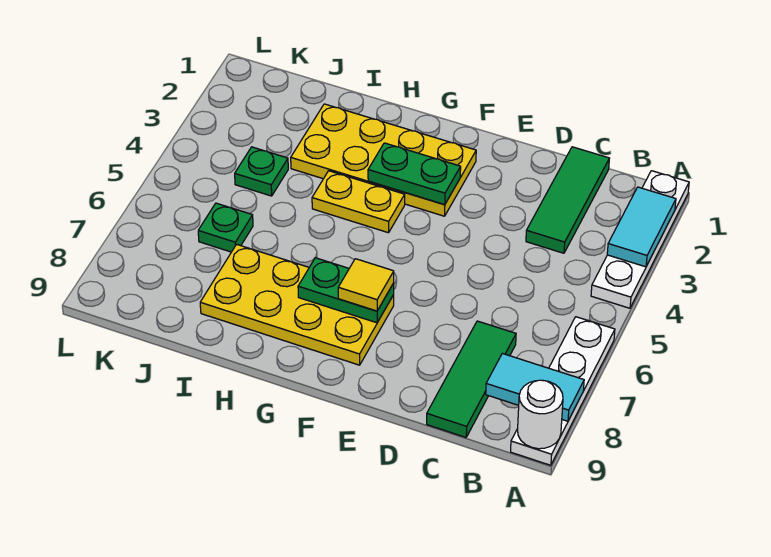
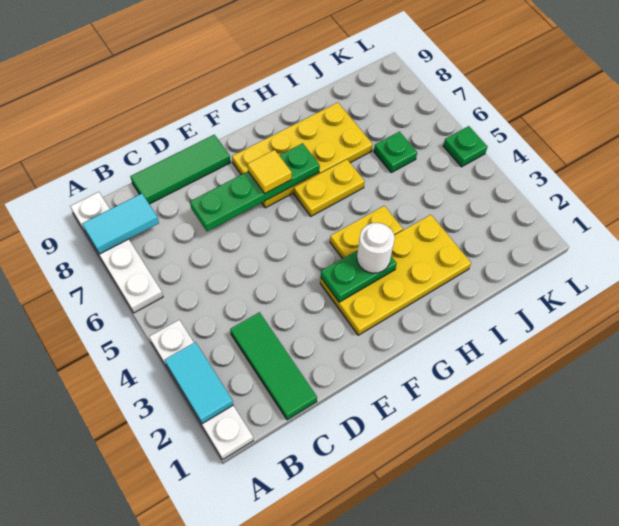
white round brick A9 level 2 -> white round brick G3 level 3
green tile C7:C9 level 1 -> green tile C9:E9 level 1
green plate F7:G7 level 2 -> green plate D7:G7 level 2
none -> yellow plate G6:H6 level 1
green plate J4 level 1 -> green plate L5 level 1

